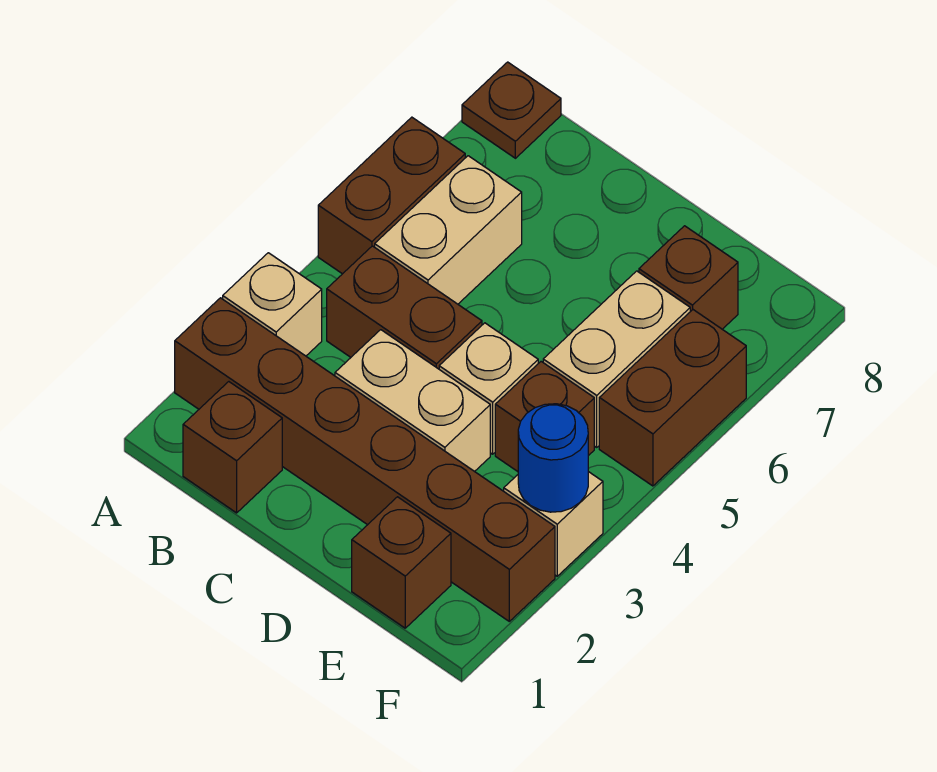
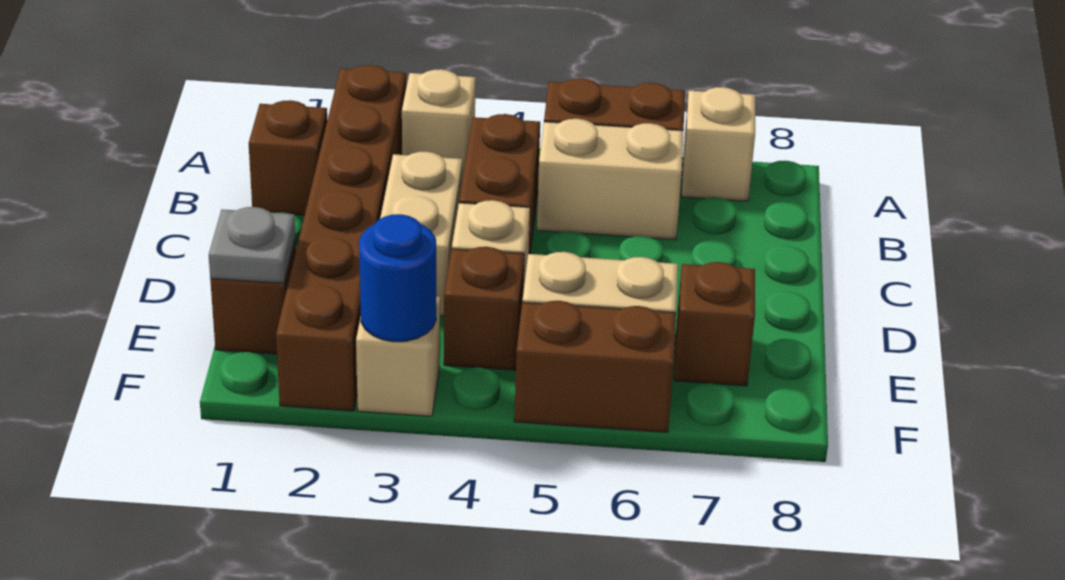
none -> tan brick A7 level 1
brown plate A8 level 1 -> none
none -> grey plate E1 level 2

